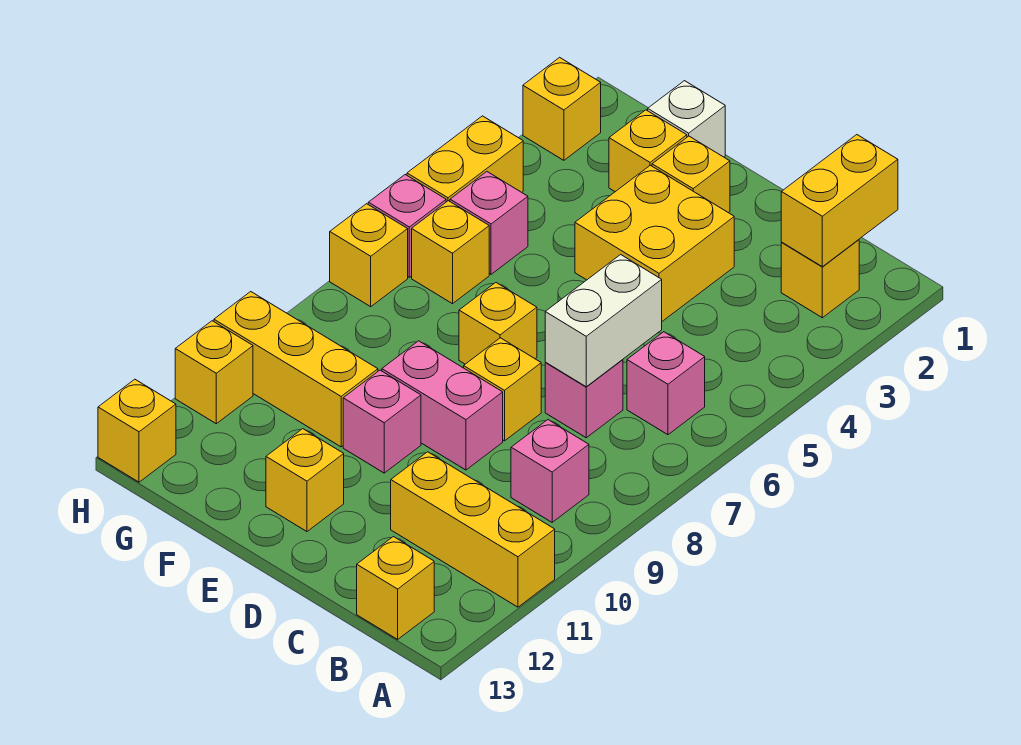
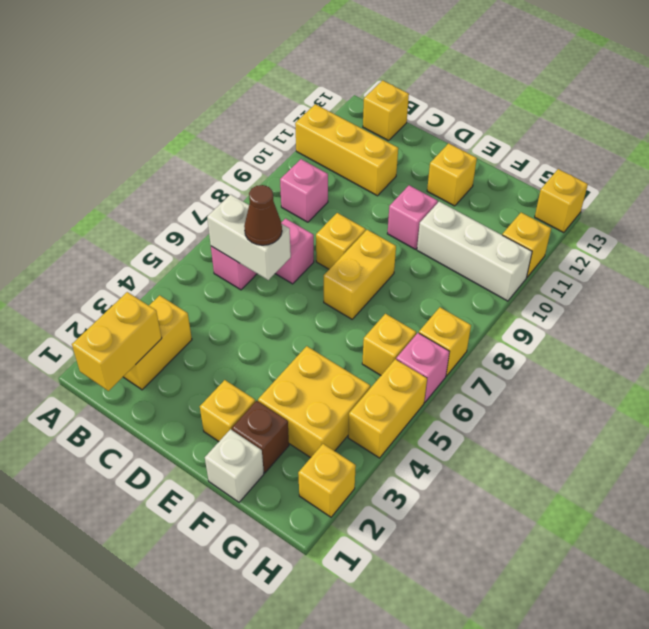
yellow brick B2 level 1 -> yellow brick B2:B3 level 1
white brick C6:C7 level 2 -> white brick B6:C6 level 2
none -> brown cone C6 level 3
yellow brick D3:E4 level 1 -> yellow brick F3:G4 level 1
pink brick D9:E9 level 1 -> none
yellow brick E7 level 1 -> yellow brick E7:E8 level 1
yellow brick F2 level 1 -> brown brick F2 level 1
yellow brick F10:H10 level 1 -> white brick F10:H10 level 1
pink brick G5 level 1 -> none

